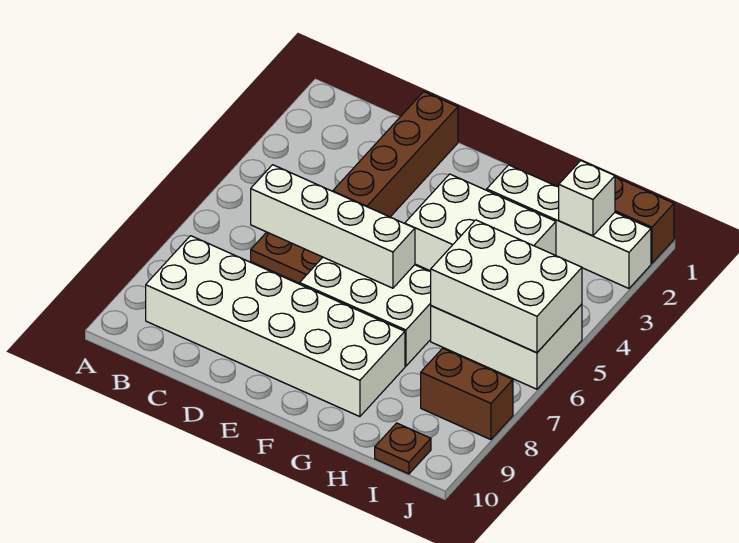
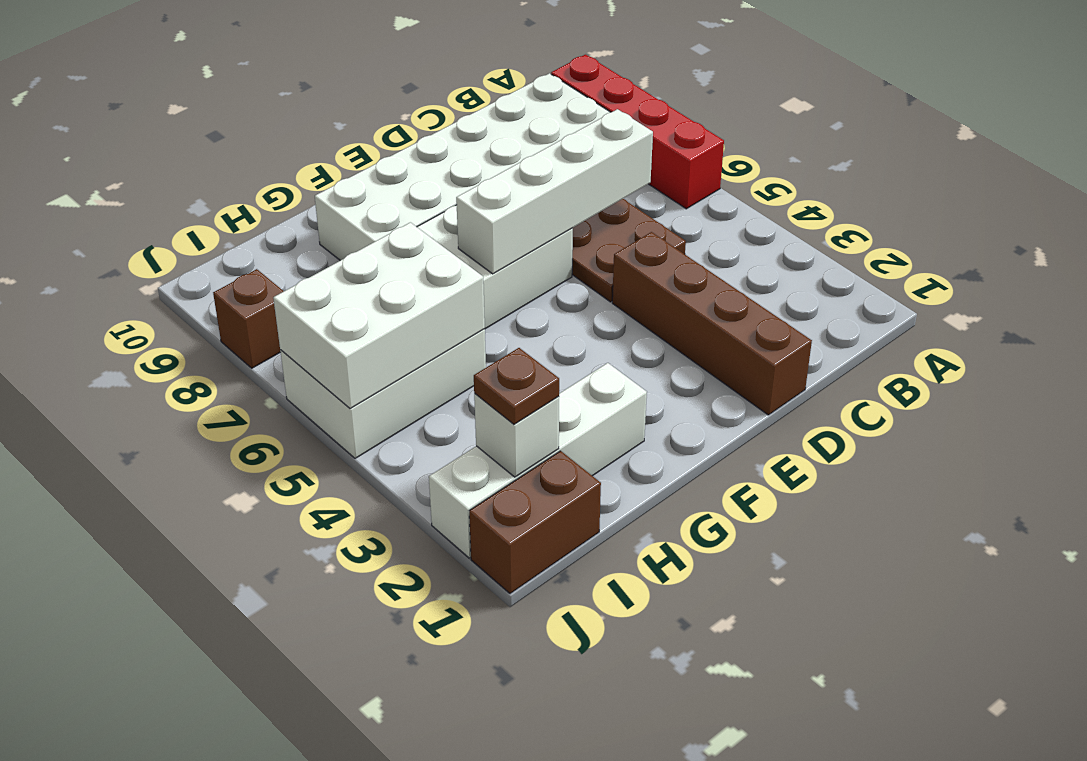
none -> red brick A6:A9 level 1
white brick F3:H4 level 1 -> none
brown brick I8:J8 level 1 -> brown brick J8 level 1
brown plate I10 level 1 -> brown plate I2 level 3

